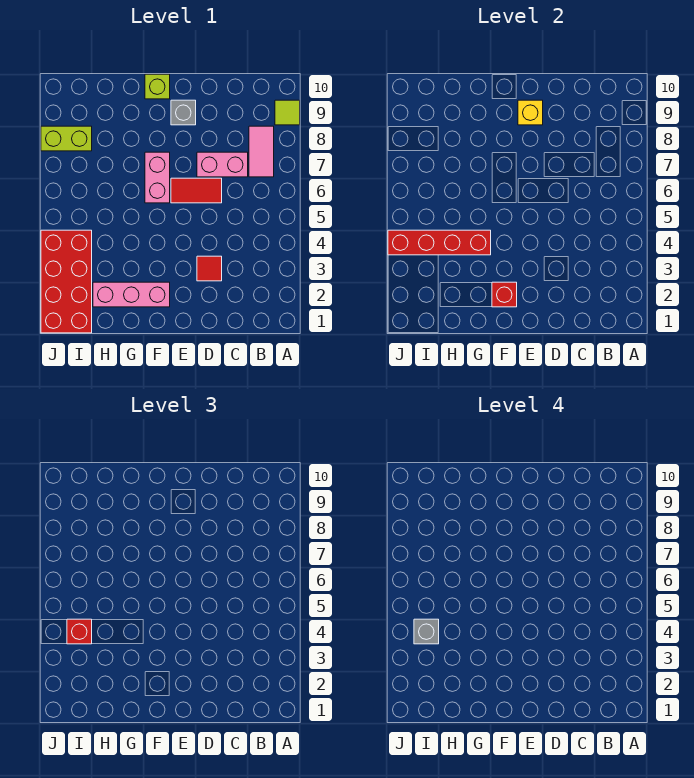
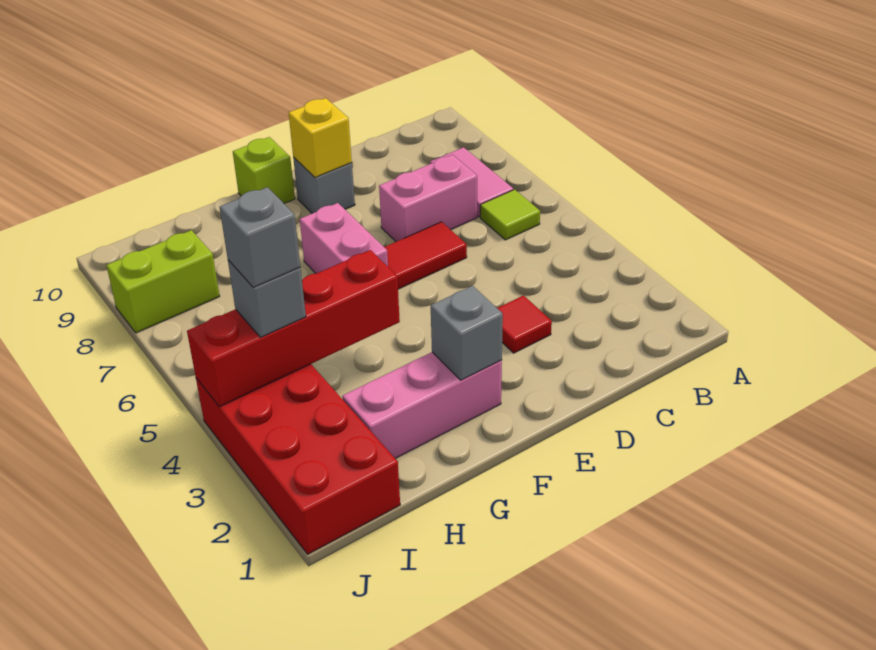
lime tile A9 level 1 -> lime tile B6 level 1
red brick F2 level 2 -> grey brick F2 level 2
red brick I4 level 3 -> grey brick I4 level 3

